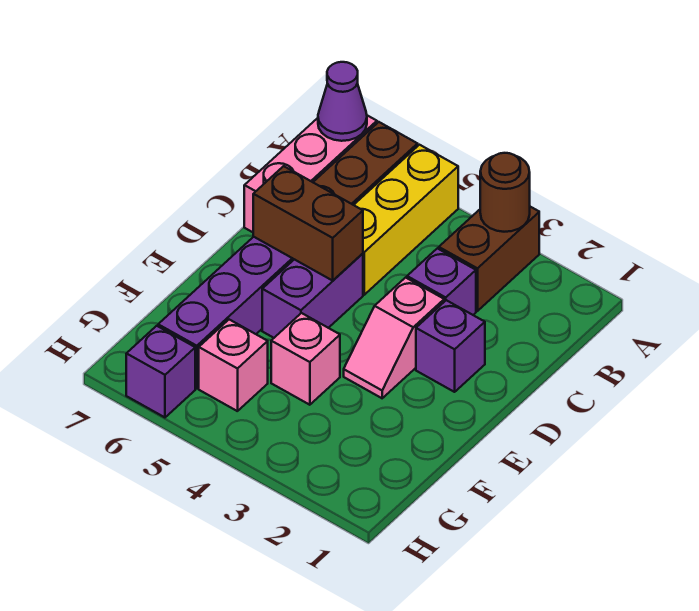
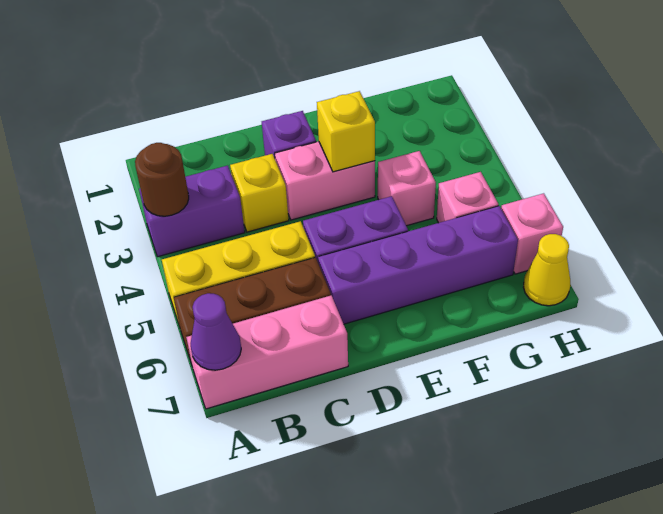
brown brick A3:B3 level 1 -> purple brick A3:B3 level 1
purple brick C3 level 1 -> yellow brick C3 level 1
pink slope D3:E3 level 1 top D -> pink brick D3:E3 level 1
brown brick D5:D6 level 2 -> none
none -> yellow brick E3 level 2
purple brick H6 level 1 -> pink brick H6 level 1
none -> yellow cone H7 level 1

